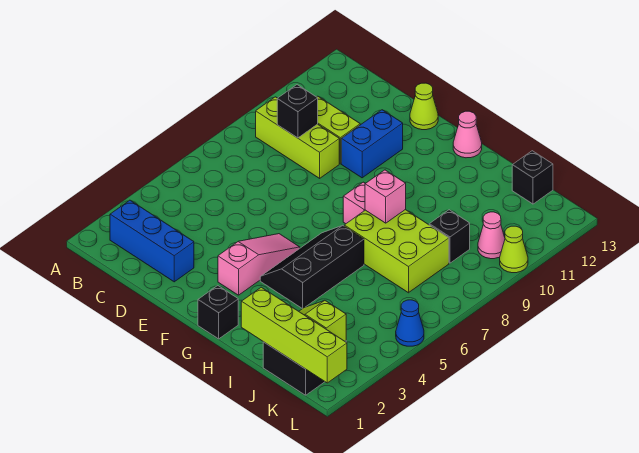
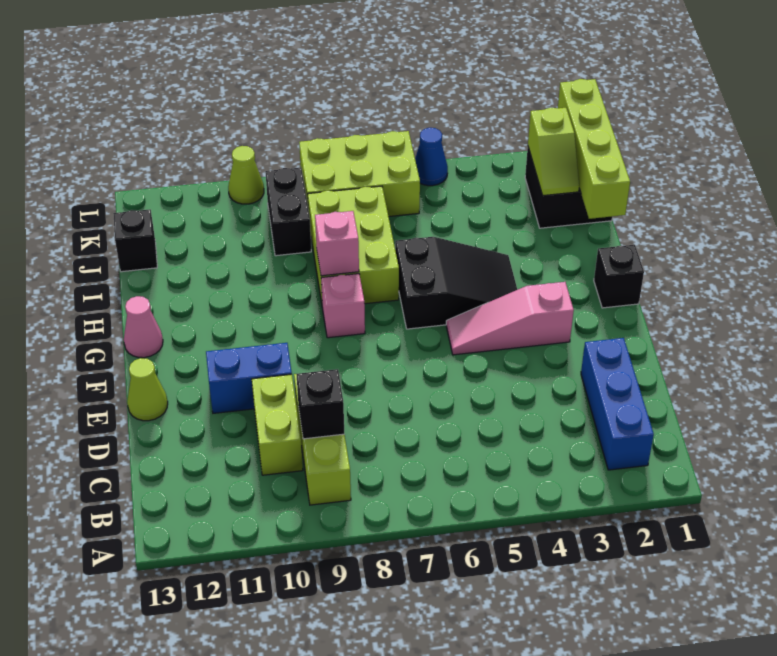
black slope G4:H6 level 1 top H -> black slope G4:H6 level 1 top 6
black brick J9 level 1 -> black brick J9:K9 level 1
none -> lime brick K6:L8 level 1
pink cone K10 level 1 -> none

